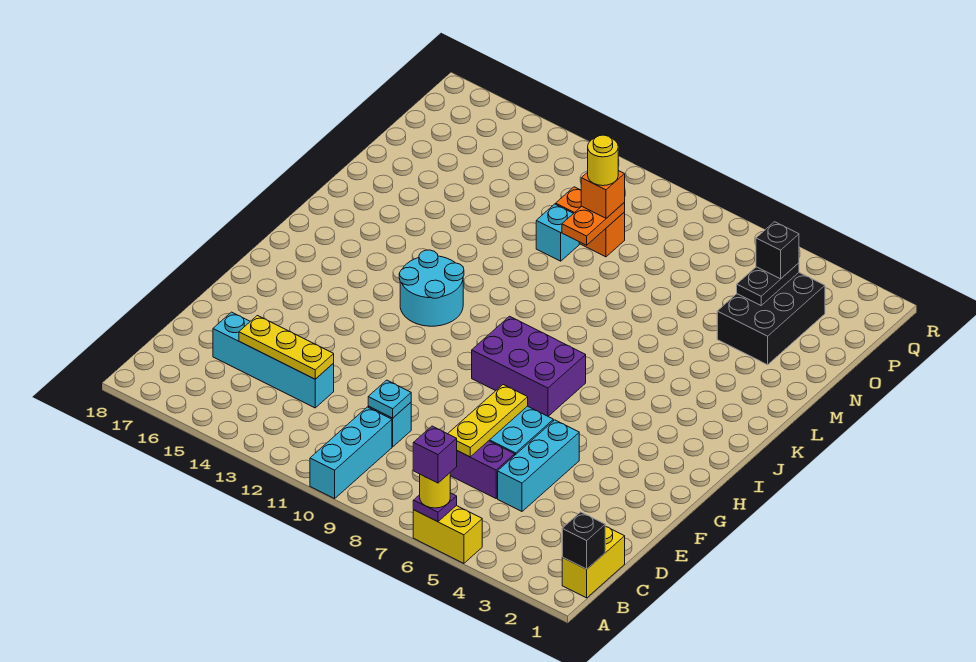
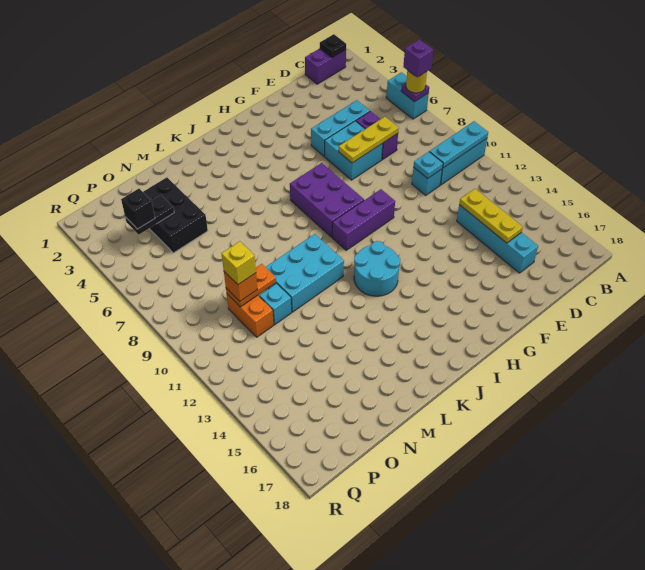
yellow brick A5:A6 level 1 -> cyan brick A5:A6 level 1
none -> cyan plate A10:C10 level 2
yellow brick B1:C1 level 1 -> purple brick B1:C1 level 1
black brick B1 level 2 -> black plate B1 level 2
none -> purple brick G10:I10 level 1
none -> cyan brick K10:M11 level 1
black brick N3:P4 level 1 -> black brick N3:O5 level 1
yellow round brick O10 level 4 -> yellow brick O10 level 4

